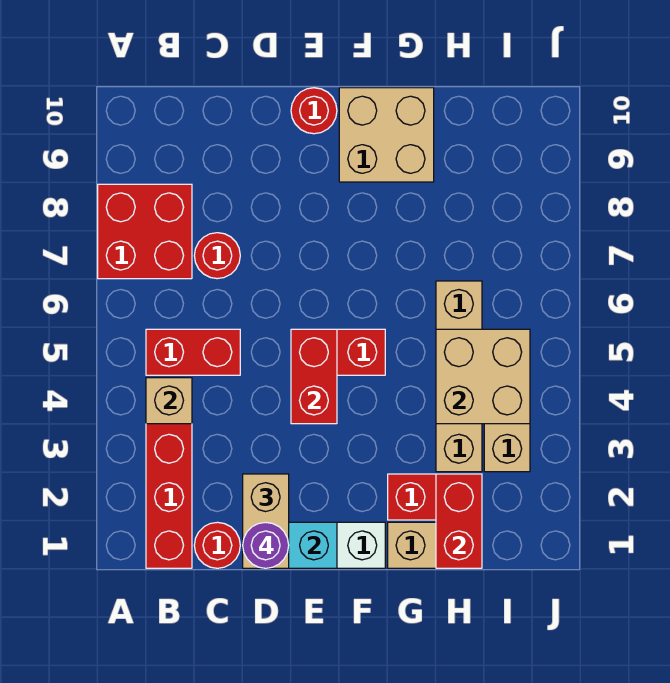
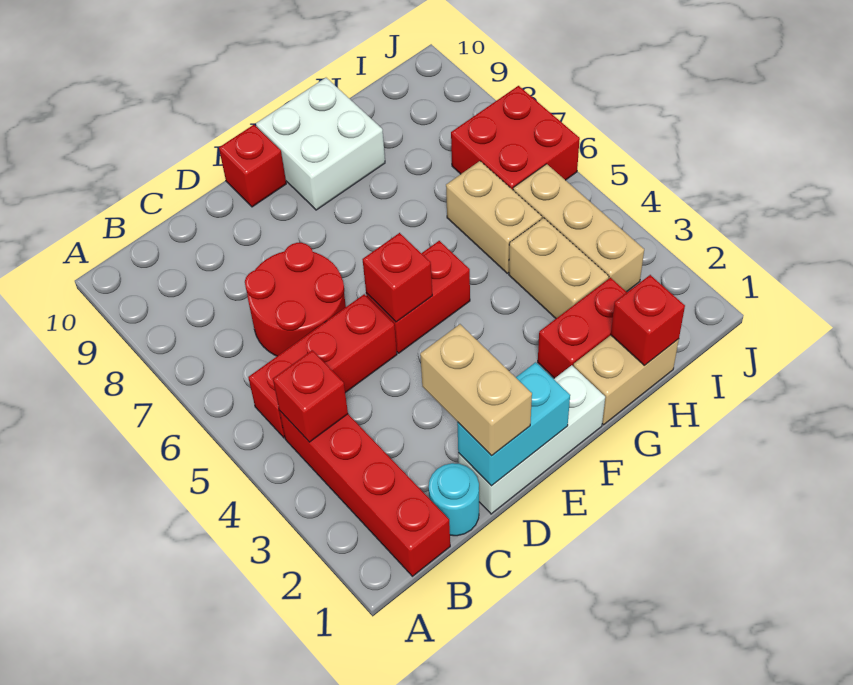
red brick A7:B8 level 1 -> red brick I6:J7 level 1
tan brick B4 level 2 -> red brick B4 level 2
red brick B5:C5 level 1 -> red brick B5:D5 level 1
red round brick C1 level 1 -> cyan round brick C1 level 1
red round brick C7 level 1 -> red round brick C6:D7 level 1
purple round brick D1 level 4 -> none
red brick E4:E5 level 2 -> red brick E5 level 2
red round brick E10 level 1 -> red brick E10 level 1
tan brick F9:G10 level 1 -> white brick F9:G10 level 1
red brick H1:H2 level 2 -> red brick H1 level 2
tan brick H4:I5 level 2 -> none

